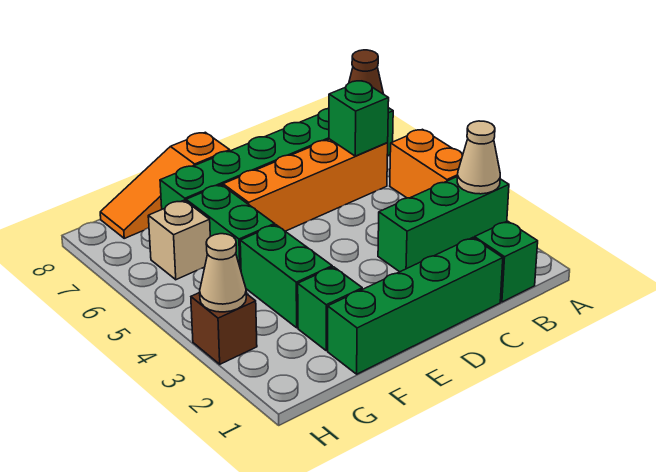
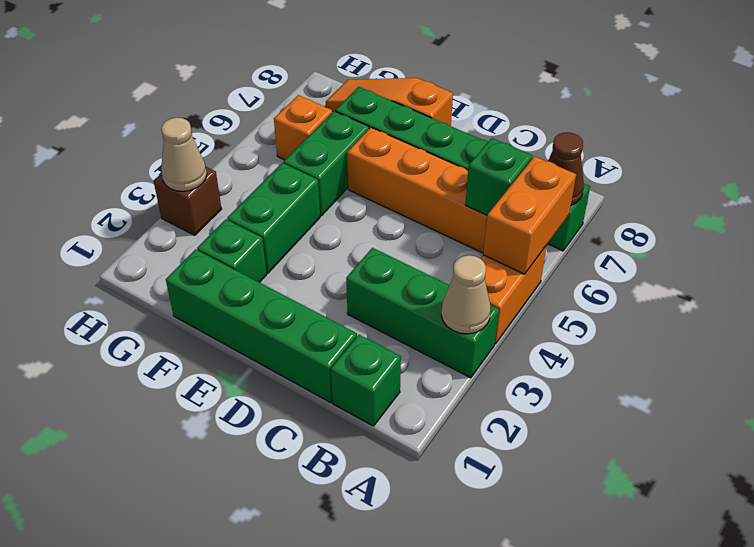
none -> orange brick A5:A6 level 2
tan brick G6 level 1 -> orange brick G6 level 1

